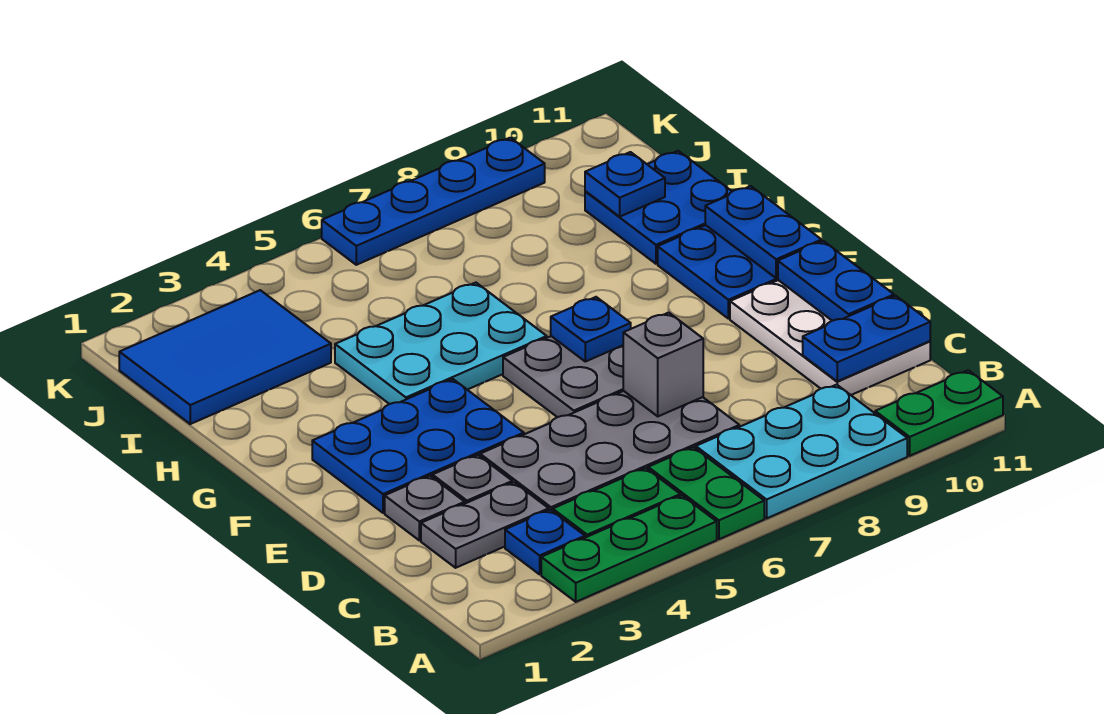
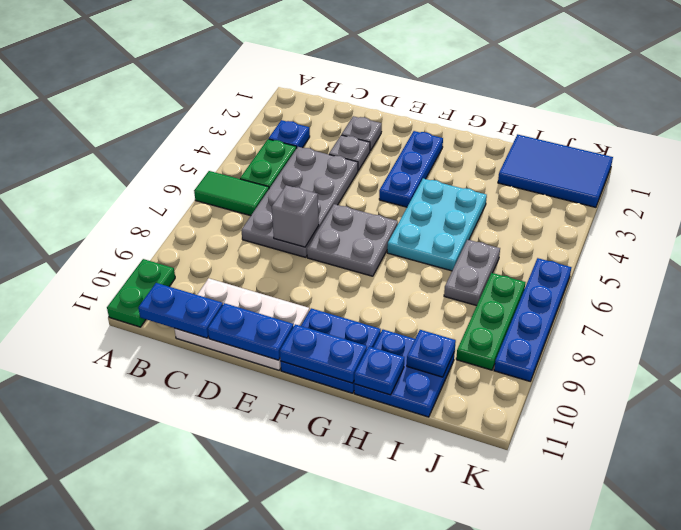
green plate A3:A5 level 1 -> green plate J7:J9 level 1
green plate A6:B6 level 1 -> green tile A6:B6 level 1
cyan plate A7:B9 level 1 -> none
grey plate C2:C3 level 1 -> grey plate I6:I7 level 1
blue plate C10:C11 level 2 -> blue plate B11:C11 level 2
blue plate E2:F4 level 1 -> blue plate F2:F4 level 1
blue plate F7 level 2 -> blue plate H11 level 2
blue tile I1:J3 level 1 -> blue tile I1:K2 level 1

